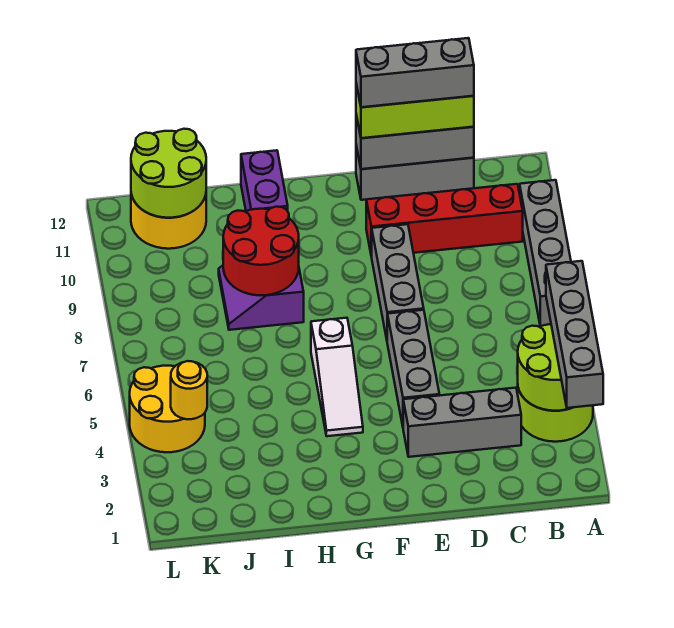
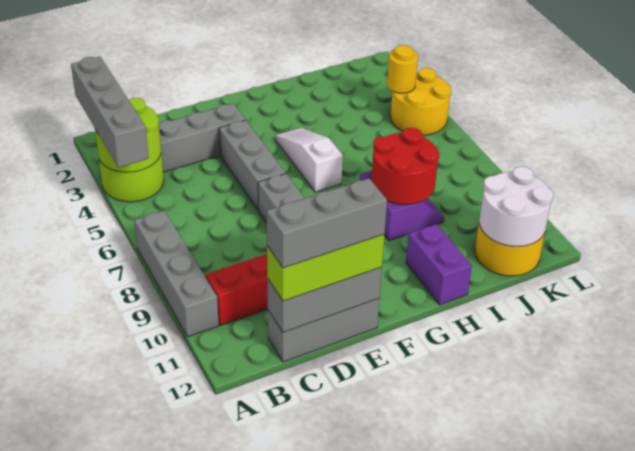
lime round brick J11:K12 level 2 -> white round brick J11:K12 level 2

